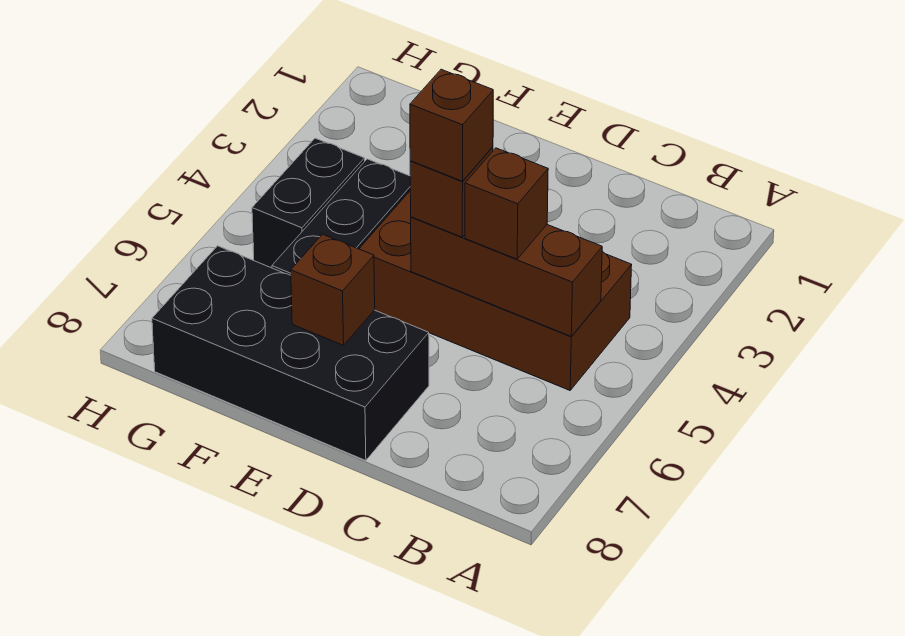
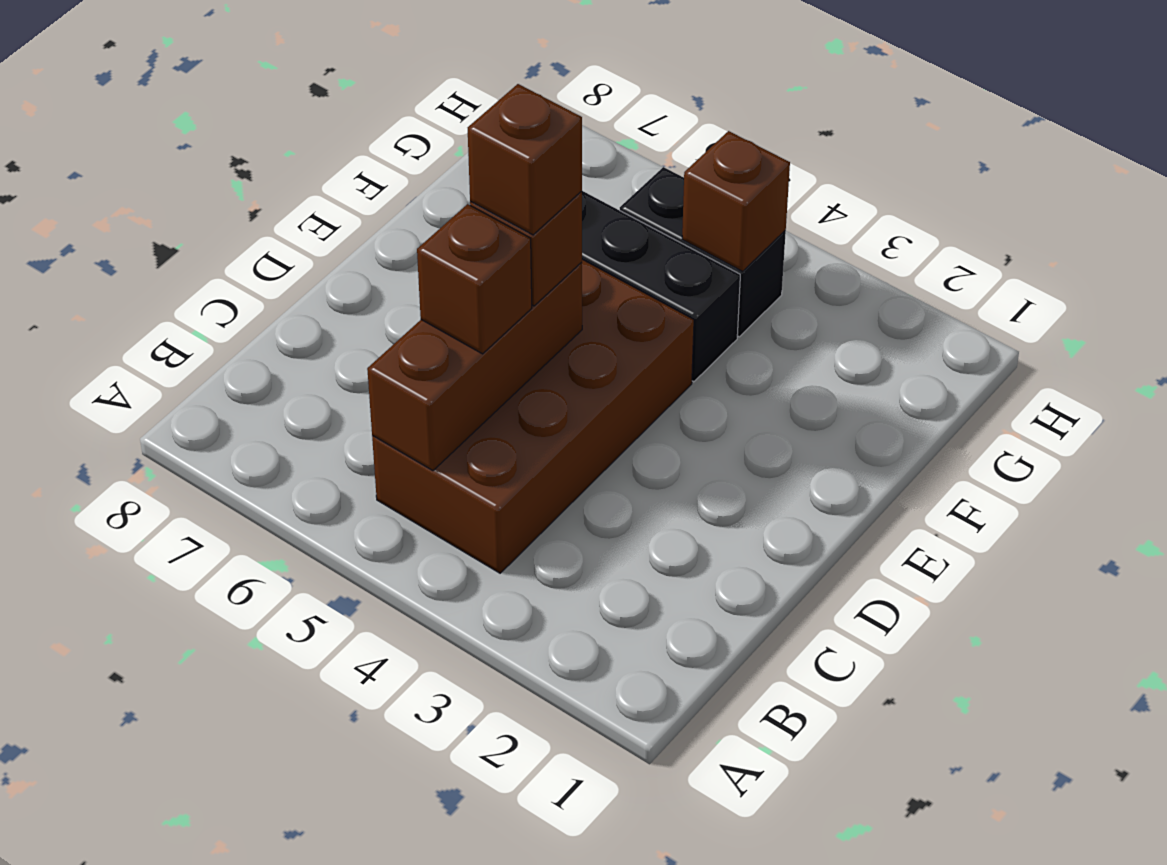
black brick D7:G8 level 1 -> none
brown brick E7 level 2 -> brown brick G4 level 2

